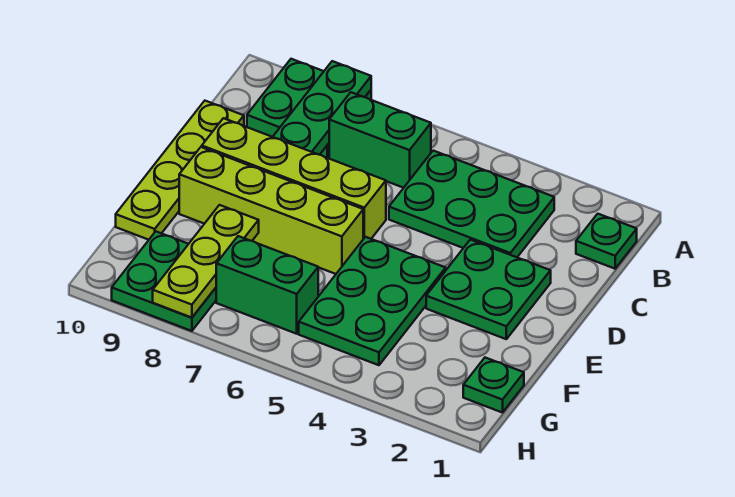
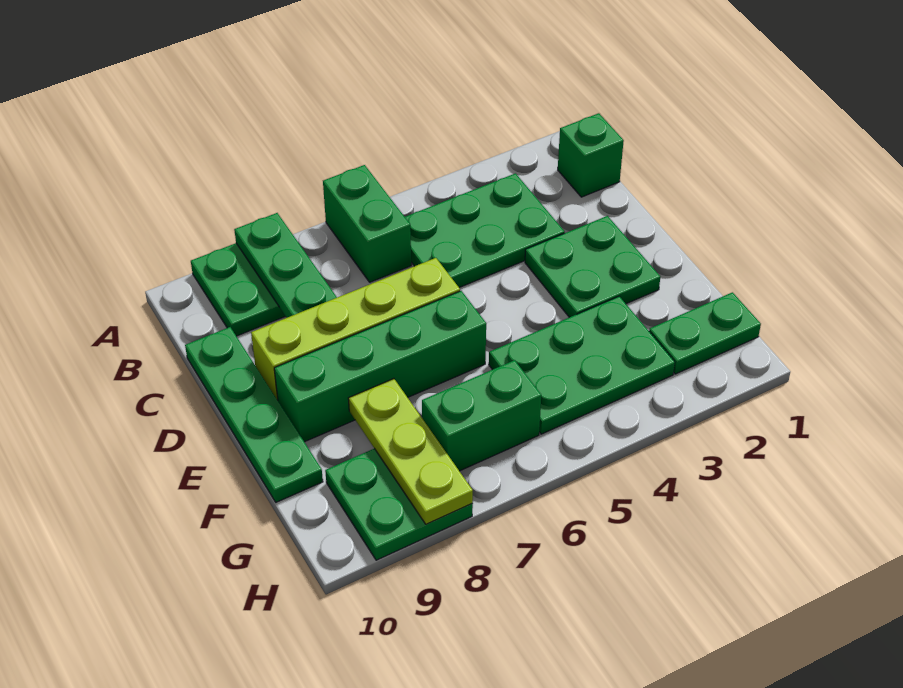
green plate B1 level 1 -> green brick B1 level 1
green brick B6:B7 level 1 -> green brick A6:B6 level 1
lime plate C10:F10 level 1 -> green plate C10:F10 level 1
green plate E4:G5 level 1 -> green plate F3:G5 level 1
lime brick E6:E9 level 1 -> green brick E6:E9 level 1
green plate G1 level 1 -> green plate G1:G2 level 1

